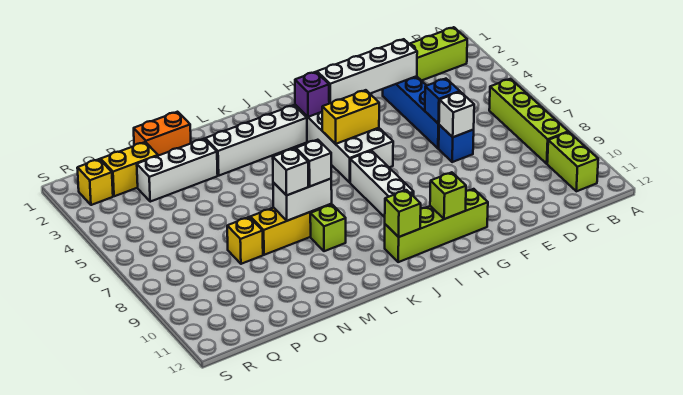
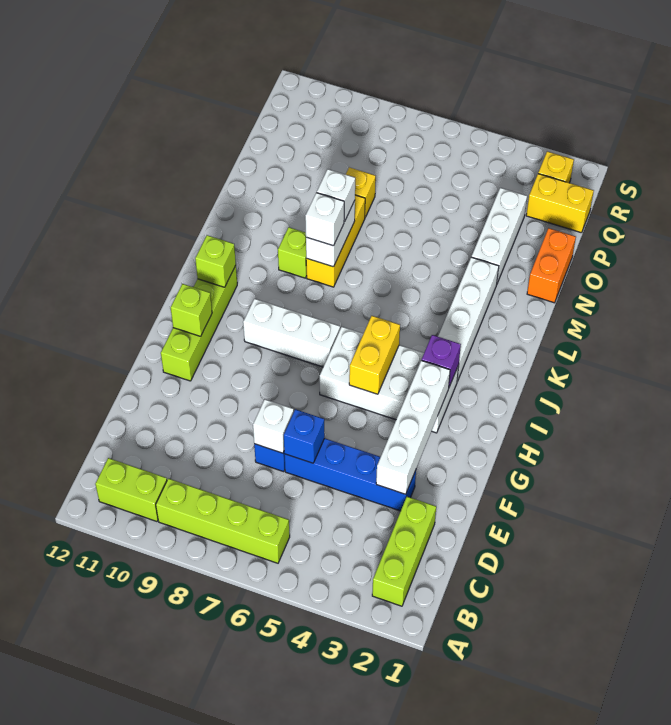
yellow brick P2:Q2 level 1 -> yellow brick Q1:Q2 level 1

